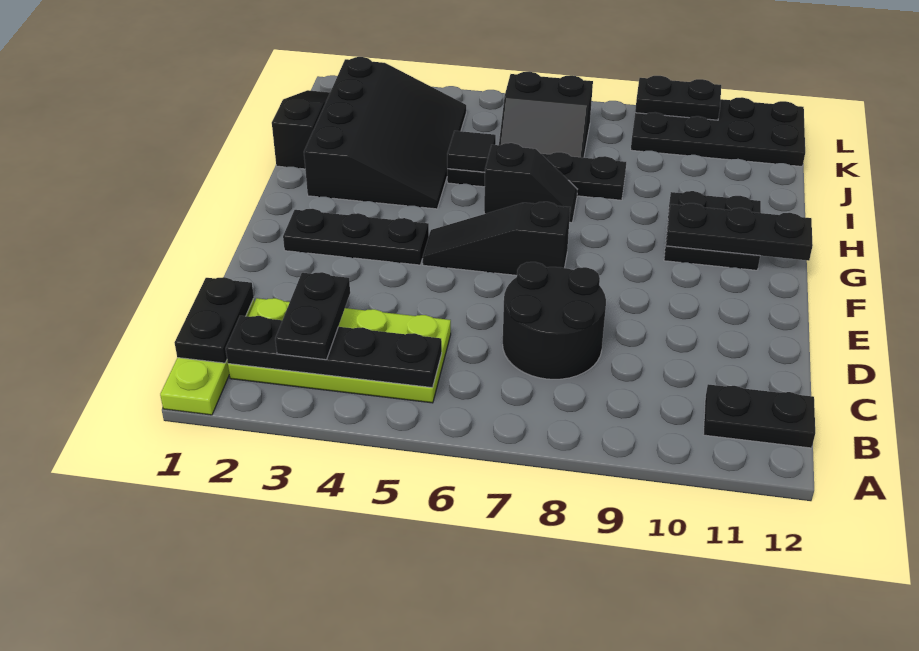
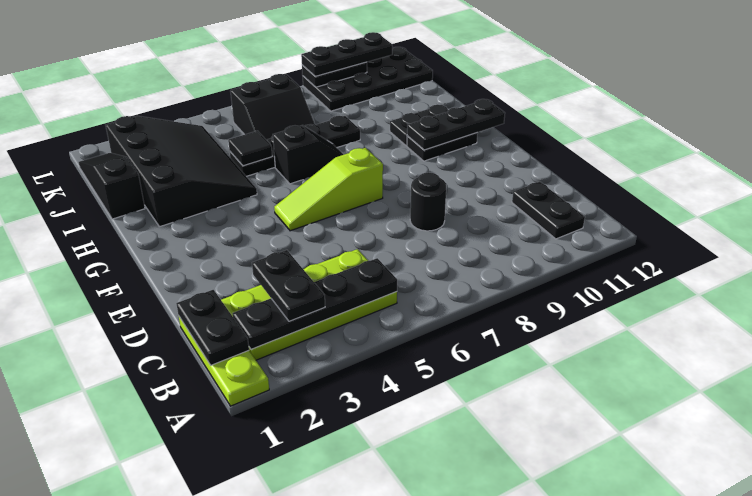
black plate B11:B12 level 1 -> black plate B11:C11 level 1
black round brick C7:D8 level 1 -> black round brick D8 level 1
black plate F2:F4 level 1 -> black plate L9:L11 level 3
black slope F5:F7 level 1 top 7 -> lime slope F5:F7 level 1 top 7

